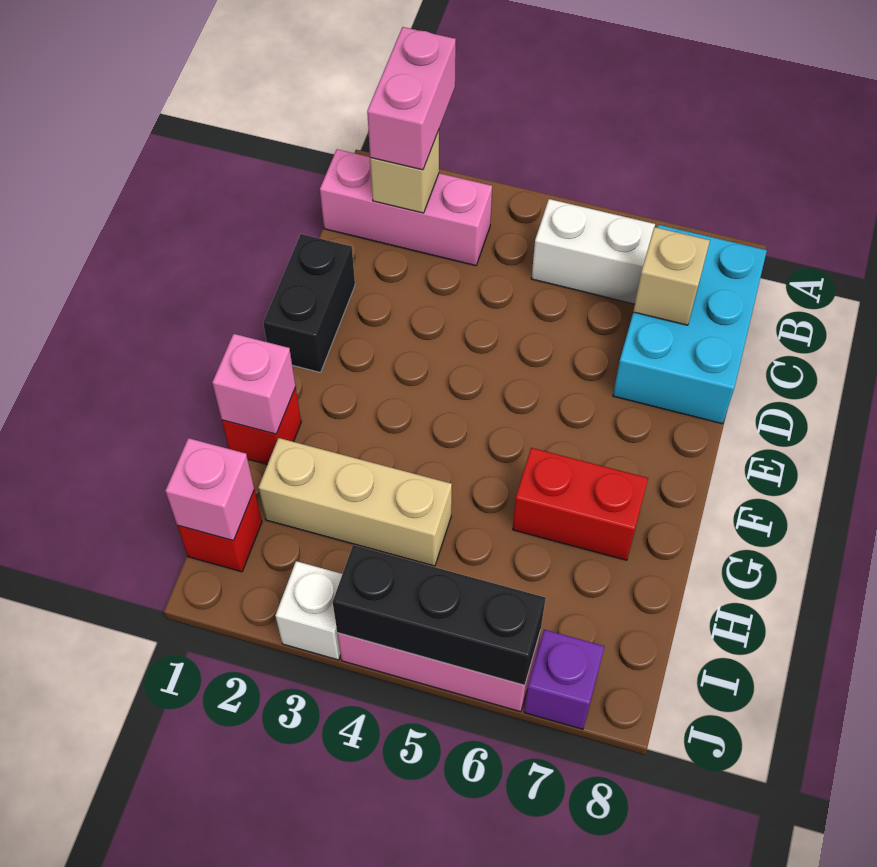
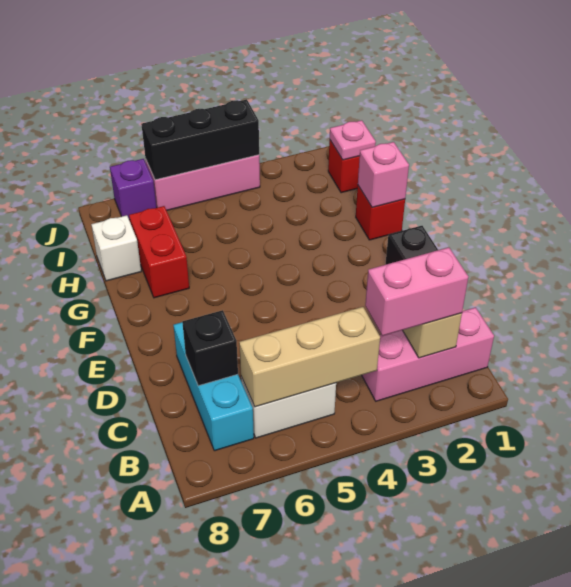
pink brick A2:B2 level 3 -> pink brick B2:B3 level 3
cyan brick B7:D8 level 1 -> cyan brick B7:D7 level 1
tan brick C7 level 2 -> black brick C7 level 2
red brick G6:G7 level 1 -> red brick G7:H7 level 1
tan brick H2:H4 level 1 -> tan brick B4:B6 level 2
pink brick I1 level 2 -> pink plate I1 level 2
white brick J3 level 1 -> white brick H8 level 1

